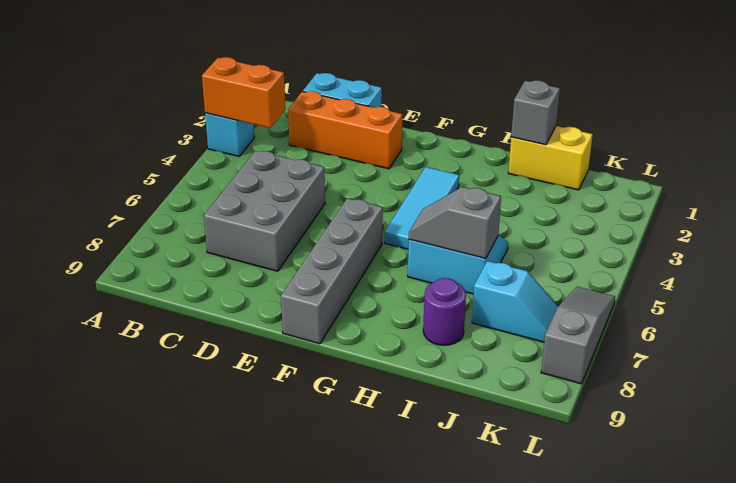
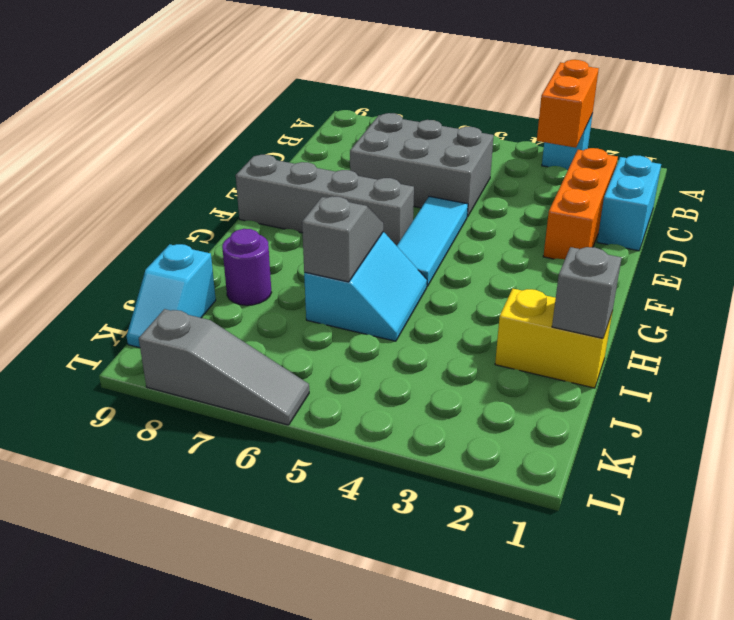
cyan tile G3:G5 level 1 -> cyan tile E5:G5 level 1
yellow brick I1:J1 level 1 -> yellow brick I1:I2 level 1
cyan slope J7:K7 level 1 top J -> cyan slope J9:K9 level 1 top J

